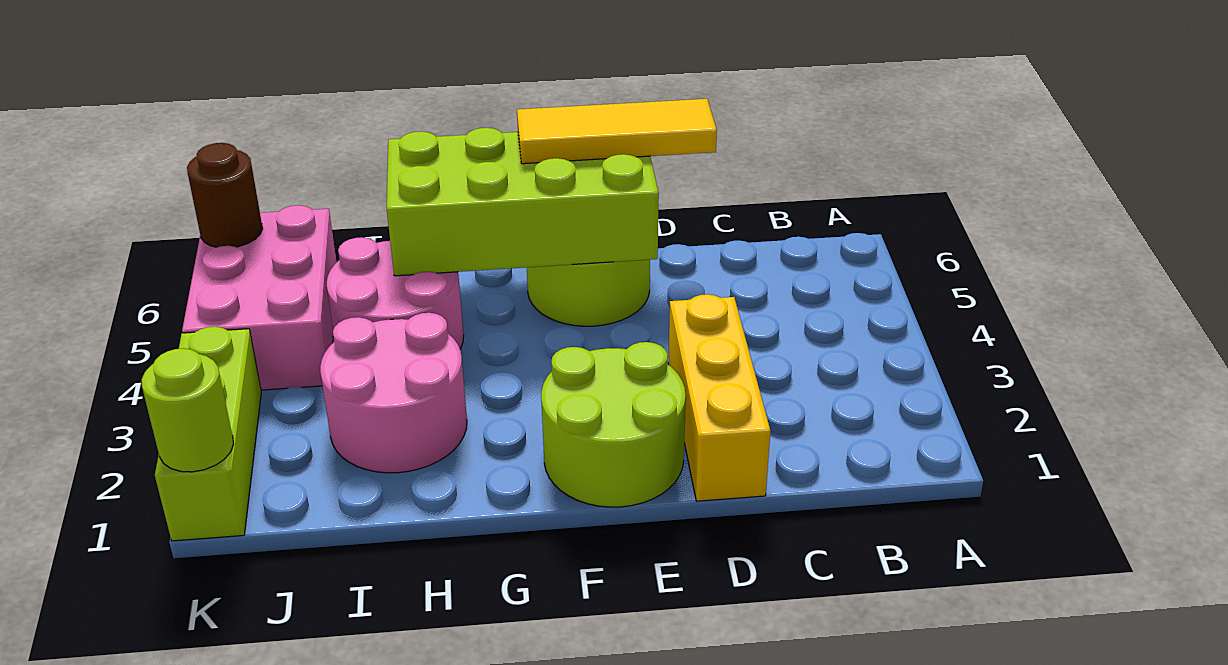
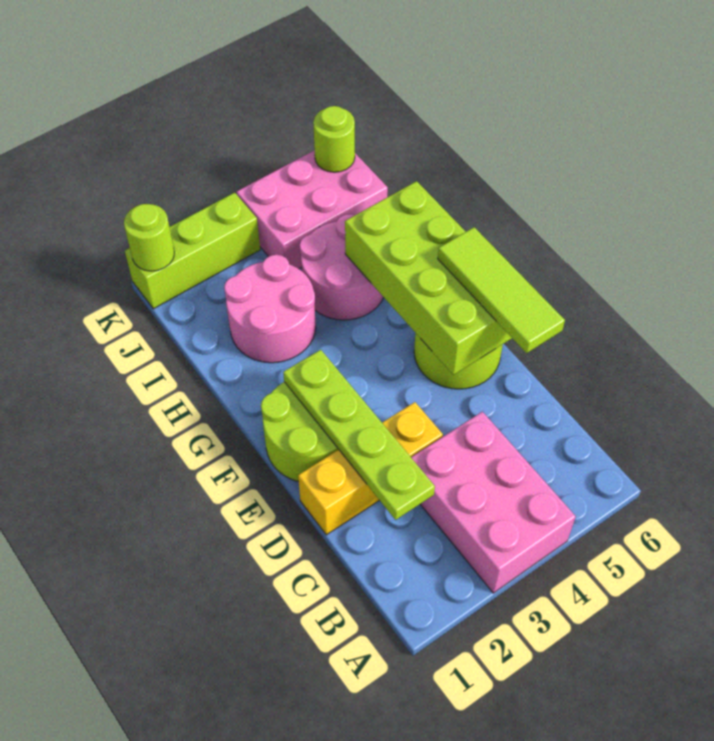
none -> pink brick A3:C4 level 1
none -> lime plate C2:F2 level 2
yellow tile D6:F6 level 3 -> lime tile D6:F6 level 3
brown round brick K6 level 2 -> lime round brick K6 level 2

